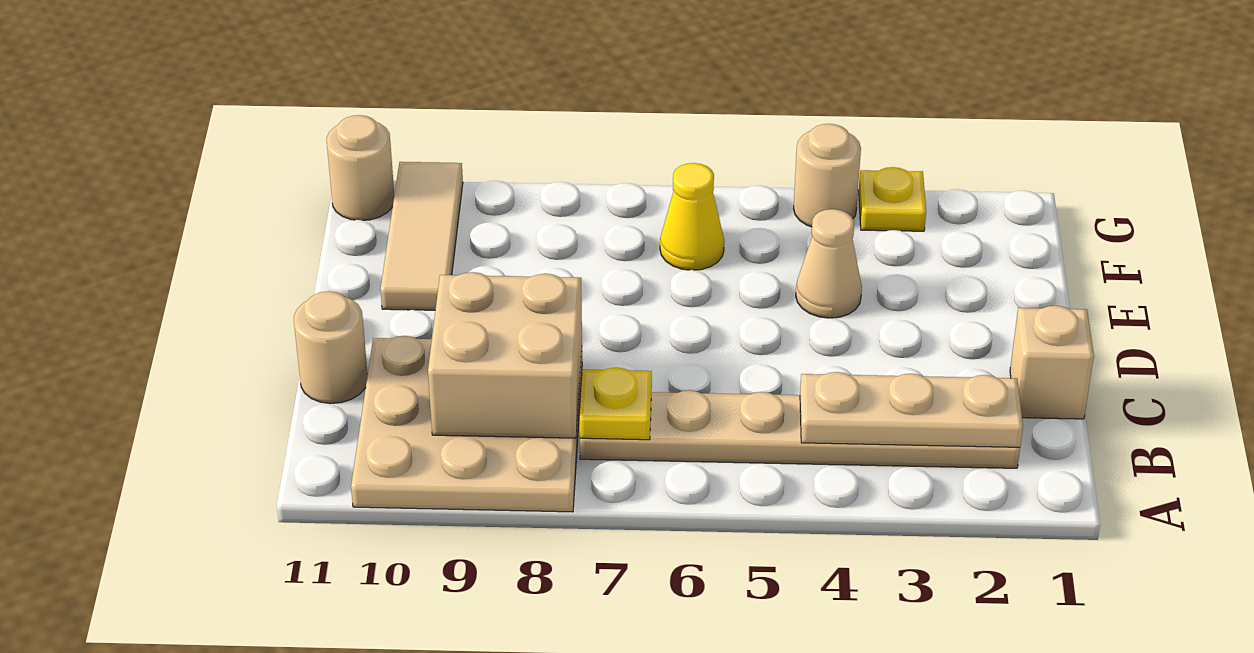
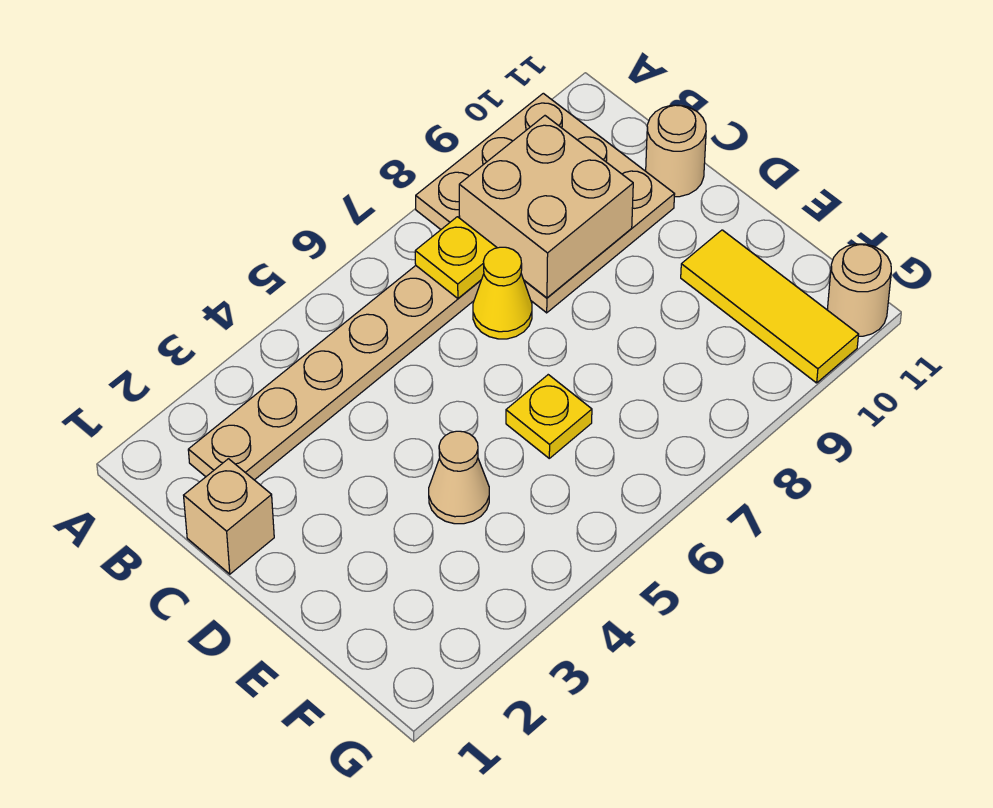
tan plate B2:B4 level 2 -> none
tan tile E10:G10 level 1 -> yellow tile E10:G10 level 1
yellow cone F6 level 1 -> yellow cone C7 level 1
yellow plate G3 level 1 -> yellow plate E6 level 1
tan round brick G4 level 1 -> none

